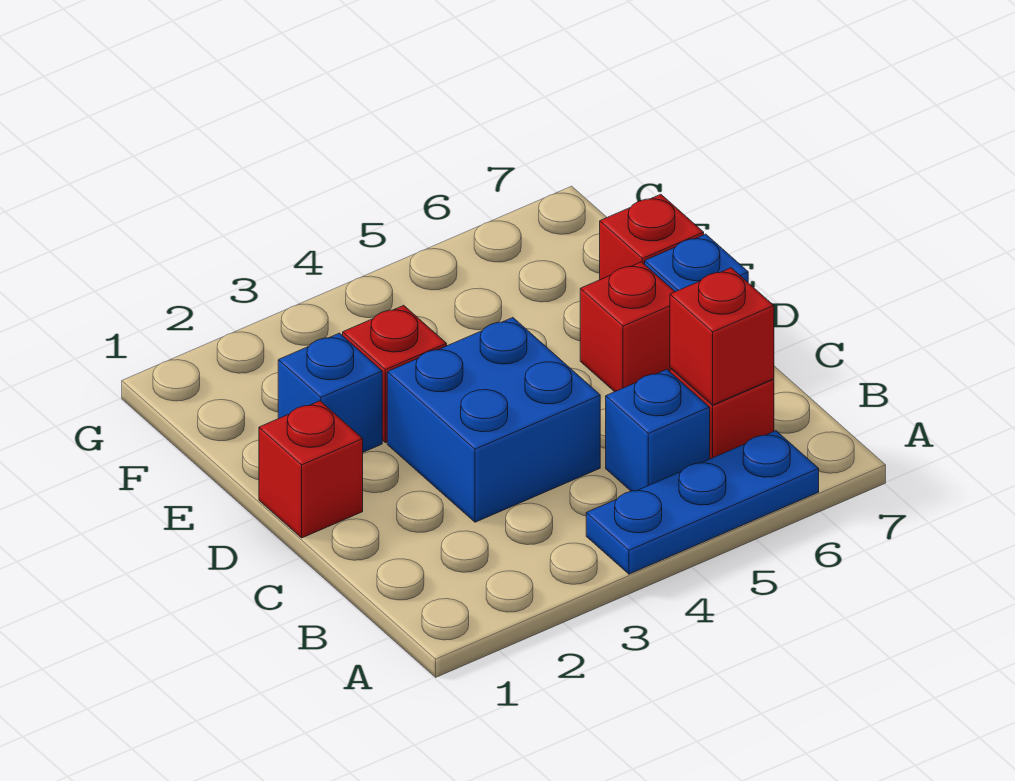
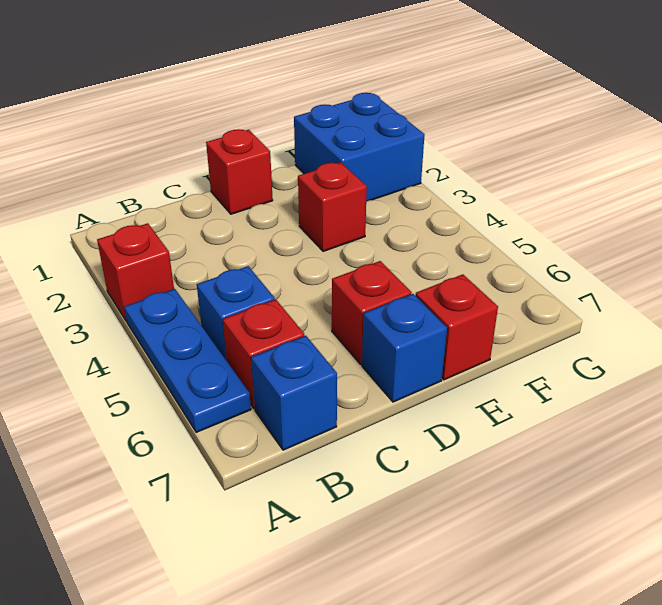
red brick B6 level 2 -> red brick A3 level 1
blue brick C3:D4 level 1 -> blue brick F1:G2 level 1
blue brick E2 level 1 -> blue brick B7 level 1

